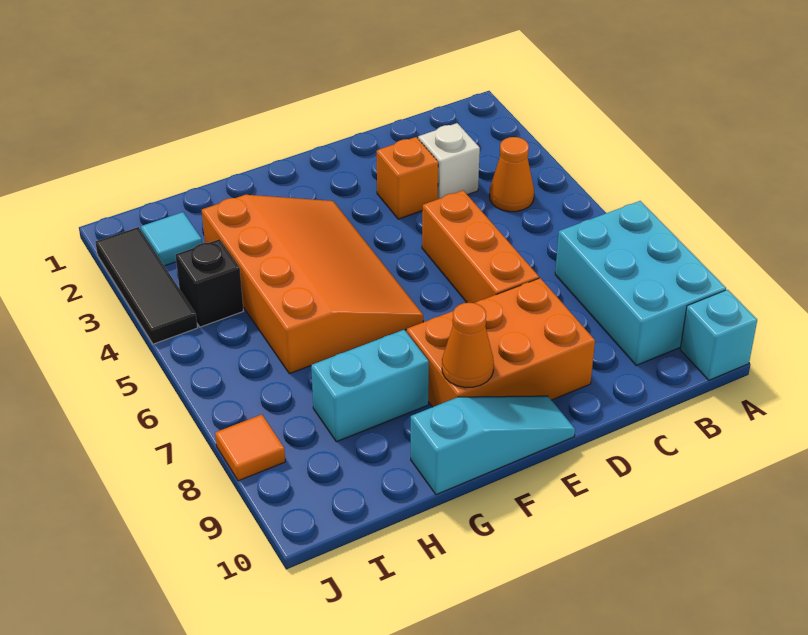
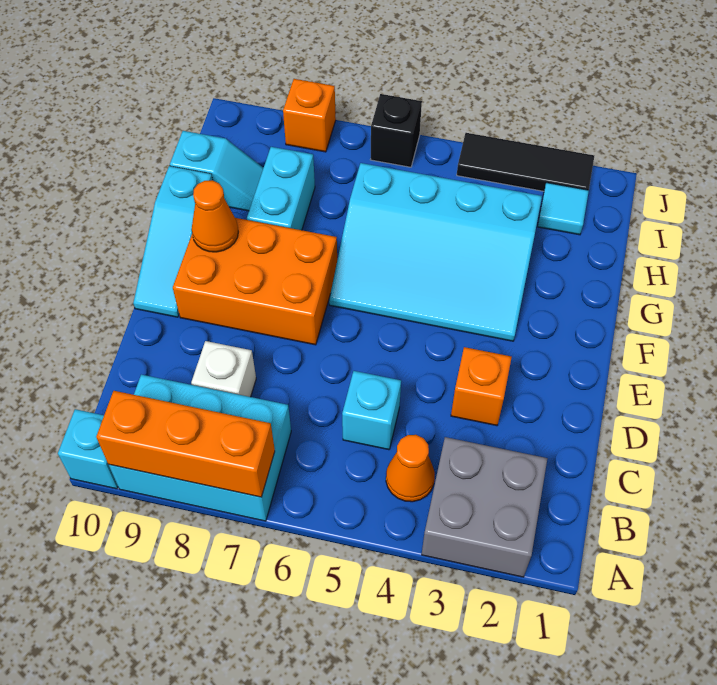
none -> grey brick A2:B3 level 1
white brick C3 level 1 -> white brick C8 level 1
none -> cyan brick C5 level 1
orange brick D5:D7 level 1 -> orange brick A7:A9 level 2
orange brick D8:F9 level 1 -> orange brick E7:F9 level 1
orange slope F3:H6 level 1 top H -> cyan slope F3:H6 level 1 top H
none -> cyan slope H9:H10 level 1 top 10
black brick I4 level 1 -> black brick J6 level 1
orange tile J8 level 1 -> orange brick J8 level 1

